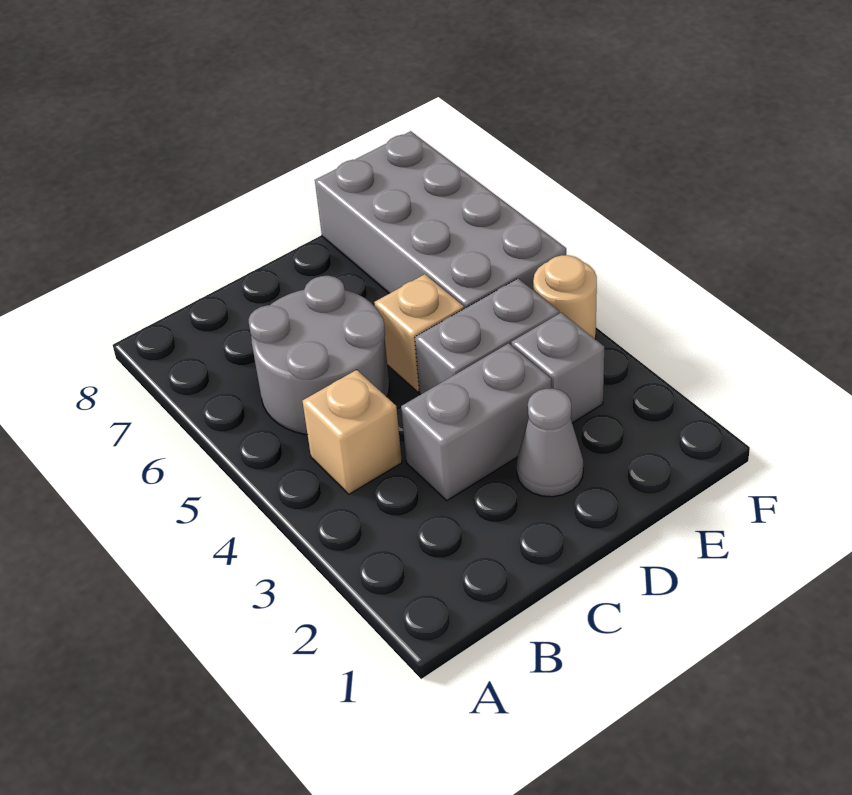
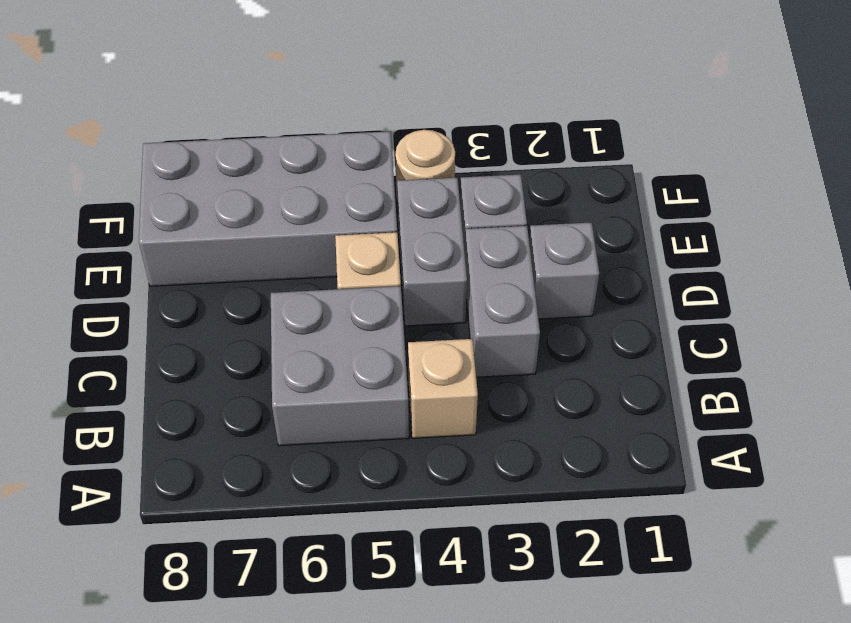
grey round brick B5:C6 level 1 -> grey brick B5:C6 level 1
grey cone D2 level 1 -> grey brick D2 level 1

